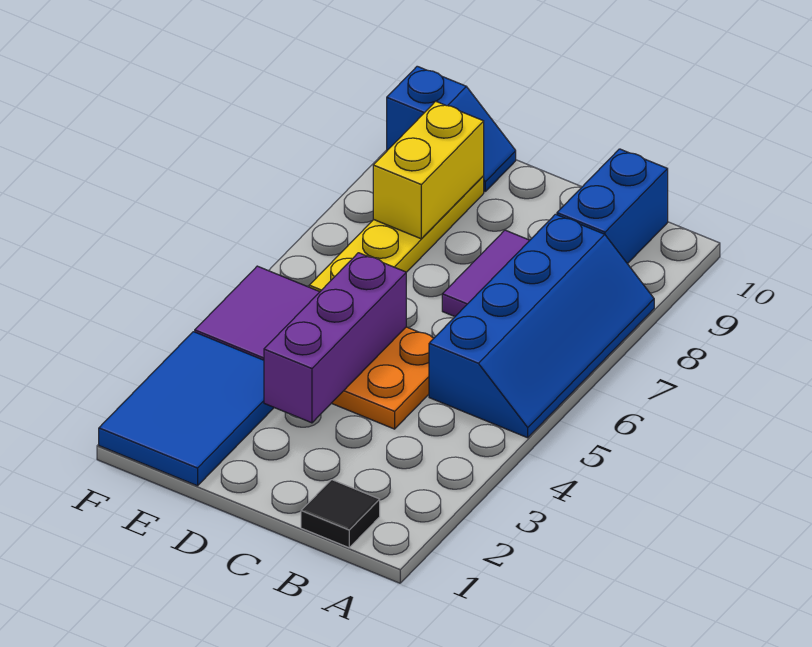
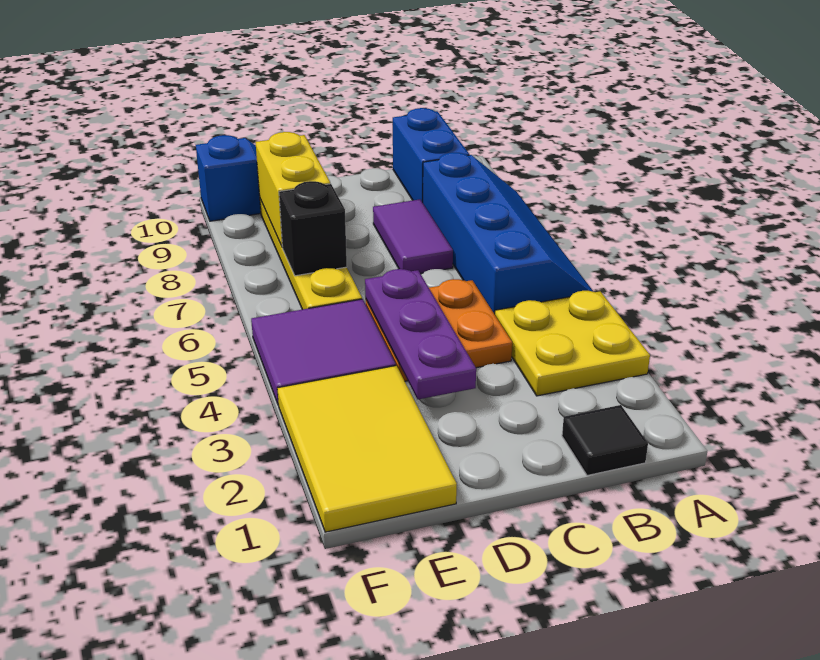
none -> yellow plate A3:B4 level 1
purple brick D3:D5 level 2 -> purple plate D3:D5 level 2
blue tile E1:F3 level 1 -> yellow tile E1:F3 level 1
none -> black brick E7 level 2

